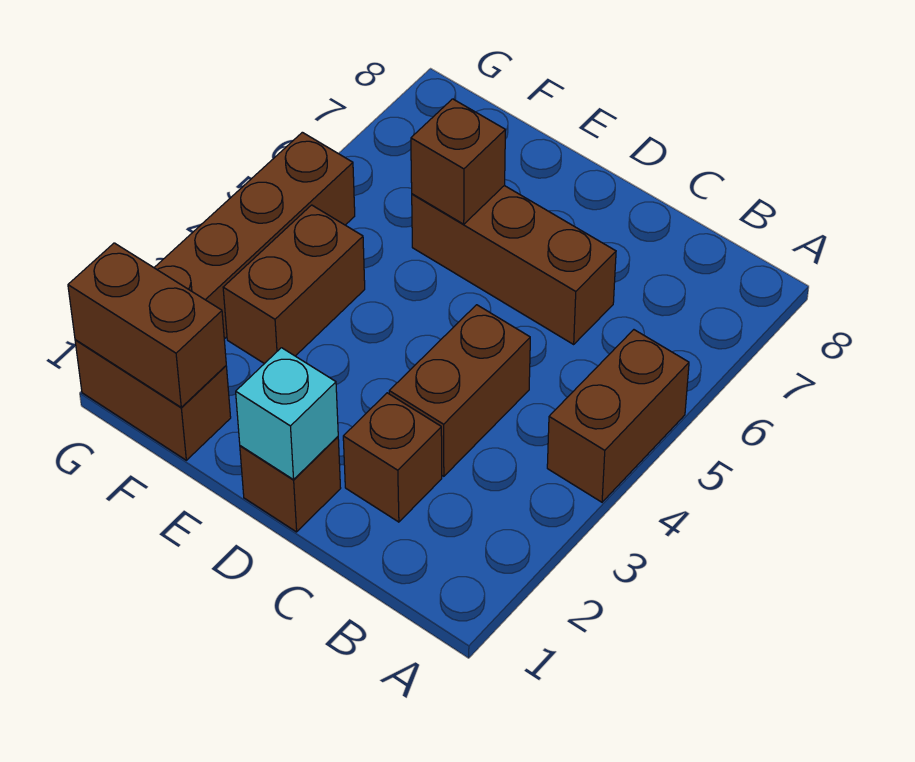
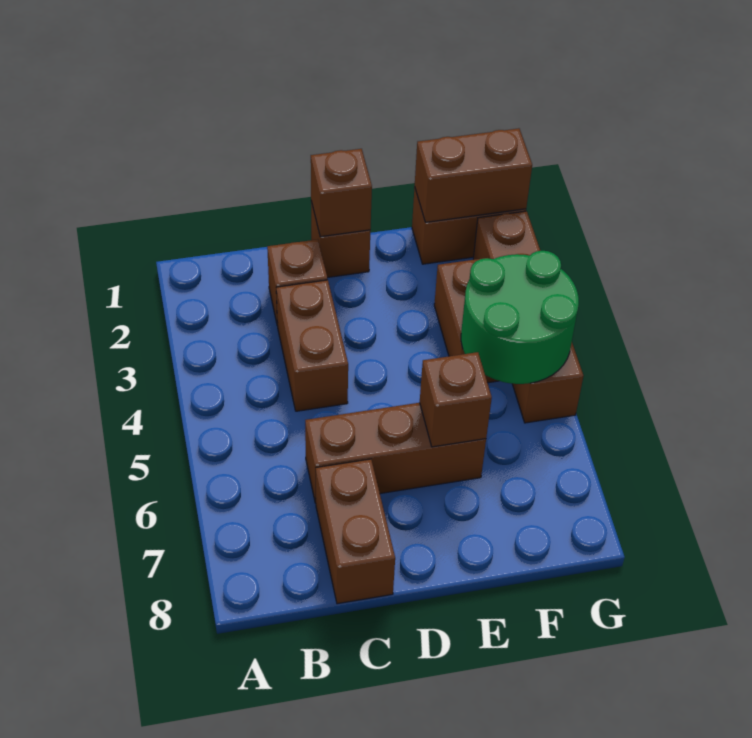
brown brick A4:A5 level 1 -> brown brick C7:C8 level 1
cyan brick D1 level 2 -> brown brick D1 level 2
none -> green round brick F4:G5 level 2

